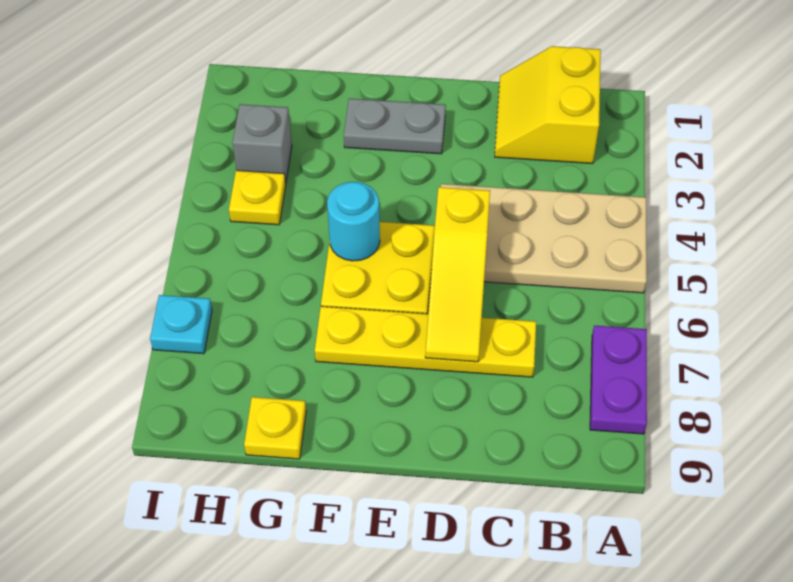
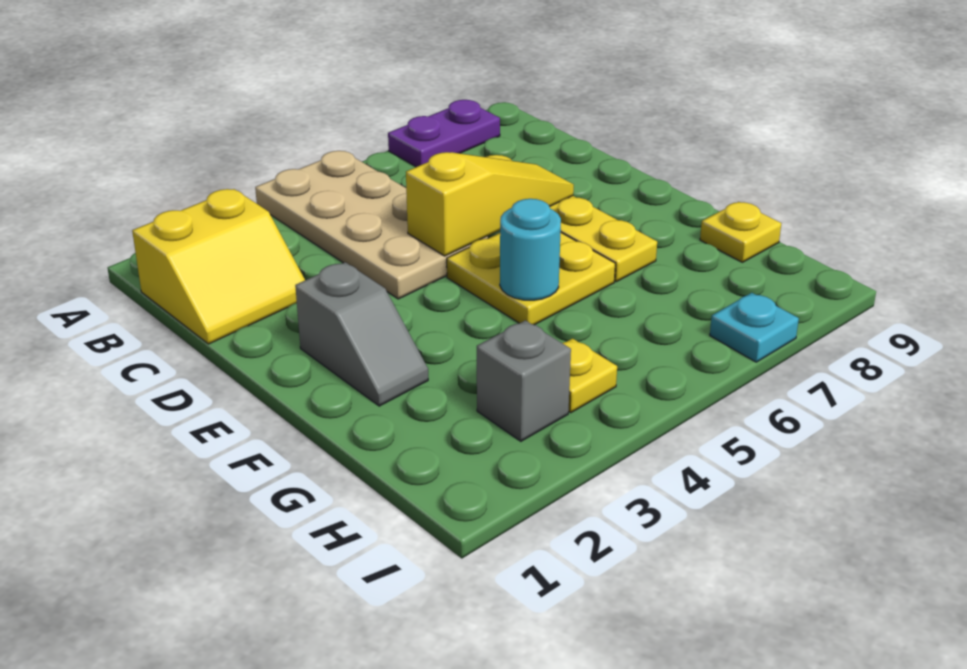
grey plate E2:F2 level 1 -> grey slope E2:F2 level 1 top E

